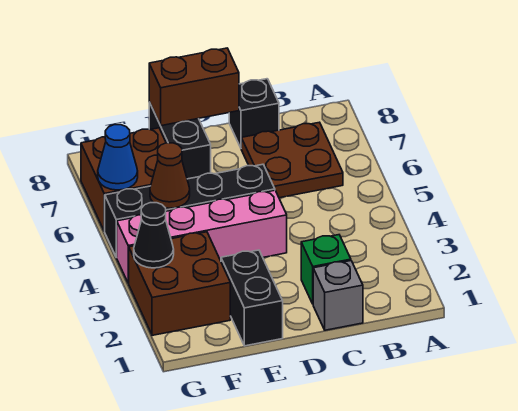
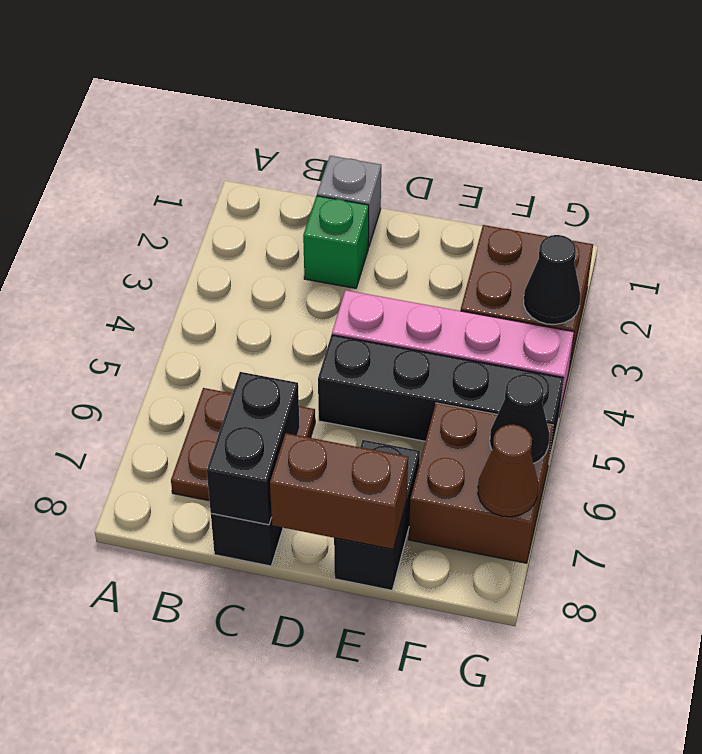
black brick E1:E2 level 1 -> black brick C7:C8 level 2
brown cone F5 level 2 -> brown cone G7 level 2
blue cone G6 level 2 -> black cone G6 level 2

